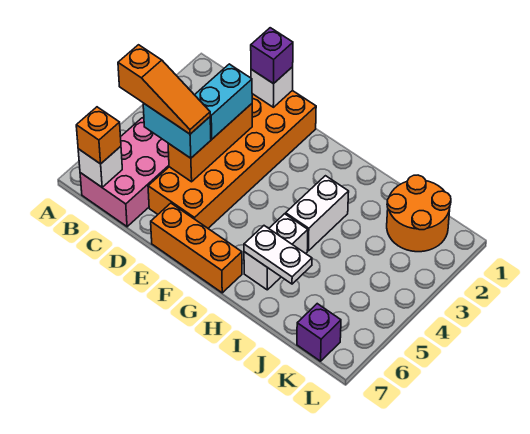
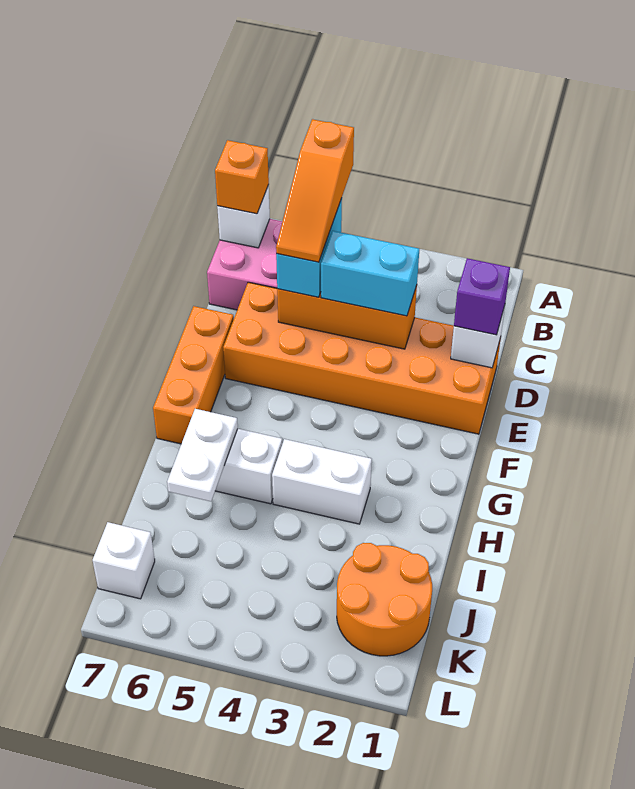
purple brick K7 level 1 -> white brick K7 level 1

